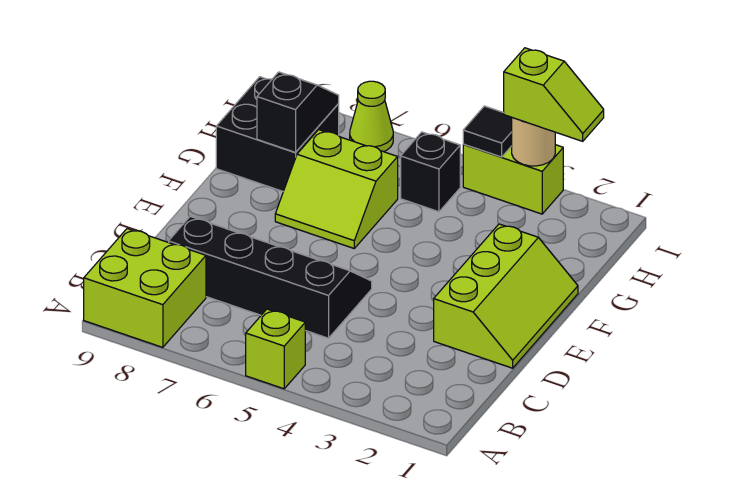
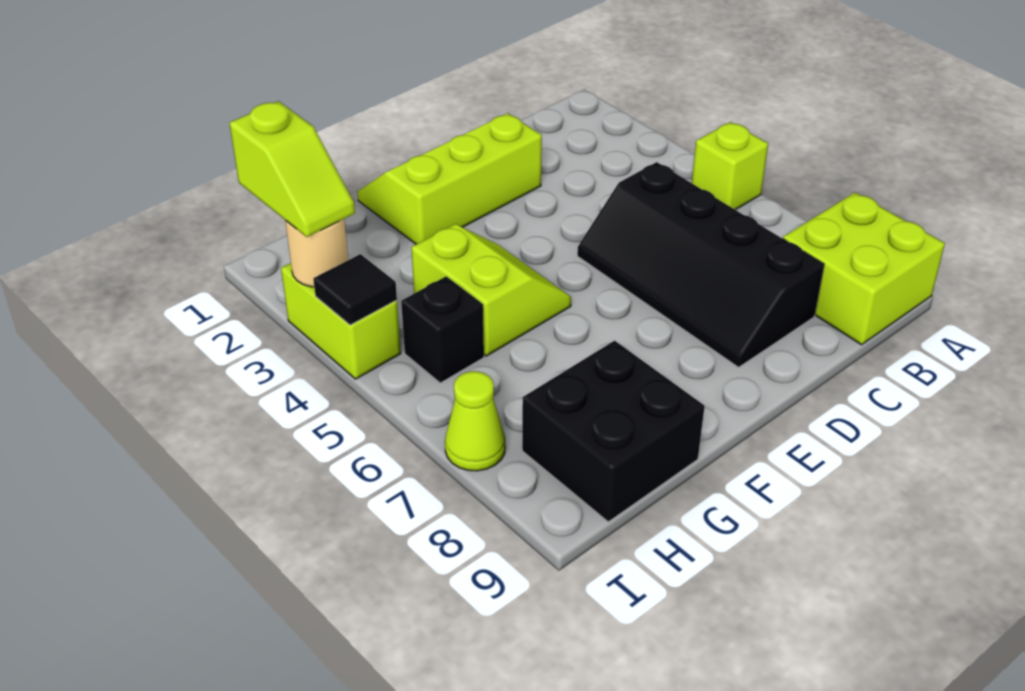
lime slope F6:G7 level 1 top G -> lime slope F4:G5 level 1 top G
black slope G8:H8 level 2 top G -> none
lime slope I2:I3 level 3 top 3 -> lime slope I2:I3 level 3 top 2

